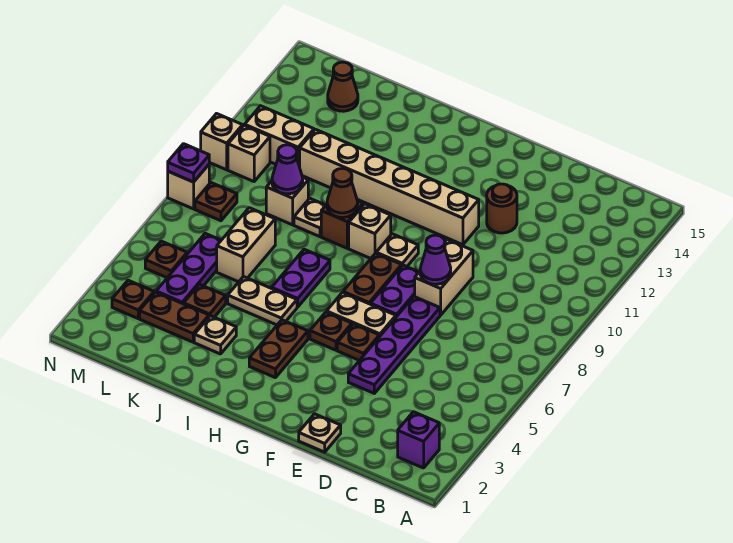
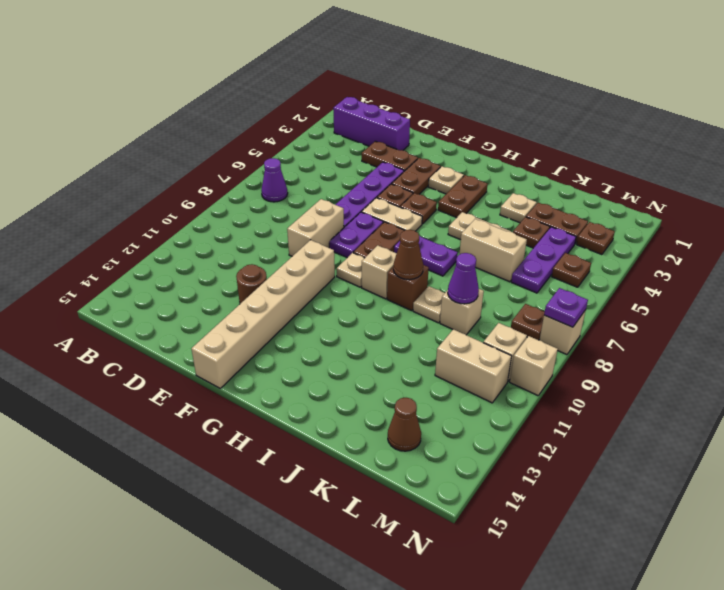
purple brick B2 level 1 -> purple brick B2:D2 level 1
none -> brown plate D3:E3 level 1
tan plate E1 level 1 -> tan plate G3 level 1
purple cone E8 level 2 -> purple cone B7 level 1
none -> brown plate F3:F4 level 1
tan brick F11:K11 level 1 -> tan brick F10:F15 level 1
purple plate I6:I7 level 1 -> purple plate H7:I7 level 1
tan brick K6:K7 level 1 -> tan brick J6:K6 level 1

